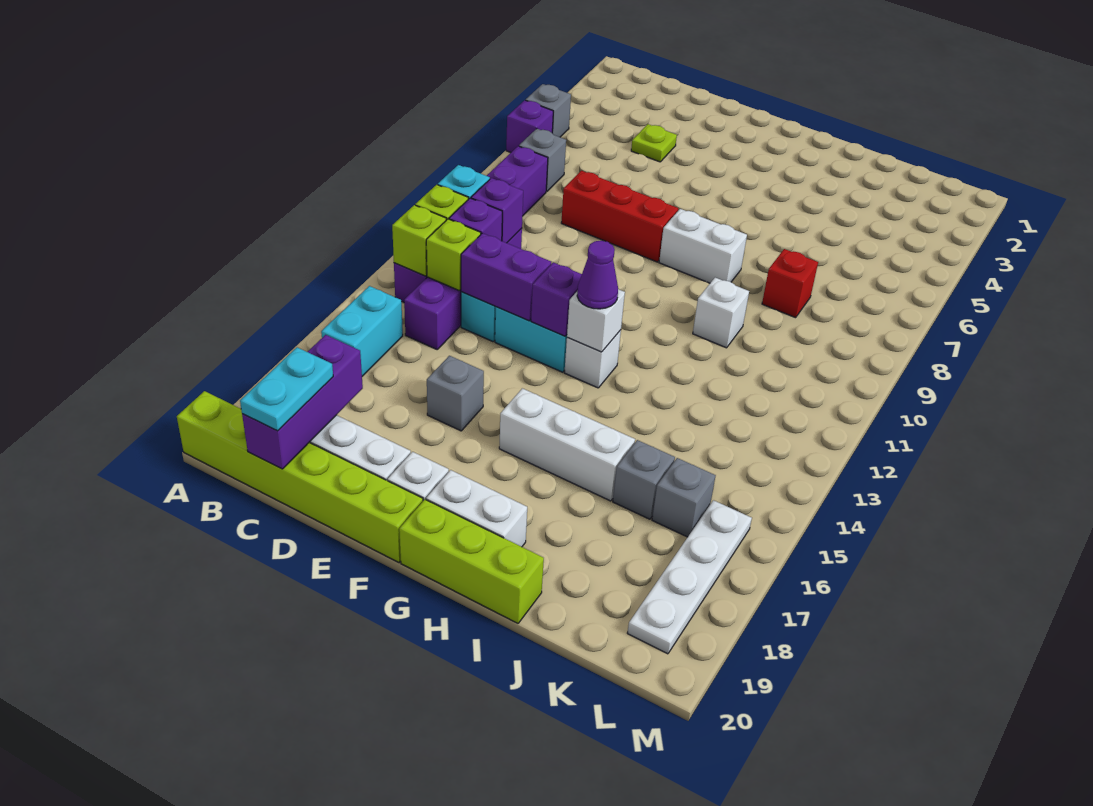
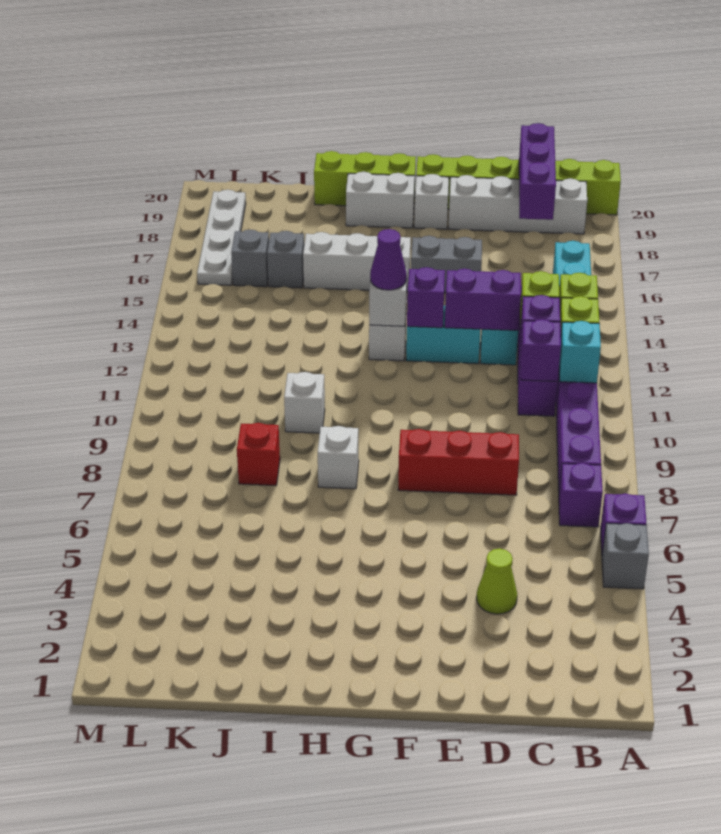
grey brick B7 level 1 -> purple brick B7 level 1
cyan plate C19:C20 level 3 -> none
lime plate D4 level 1 -> lime cone D4 level 1
grey brick E16 level 1 -> grey brick E16:F16 level 1
white brick G8:H8 level 1 -> white brick H8 level 1

